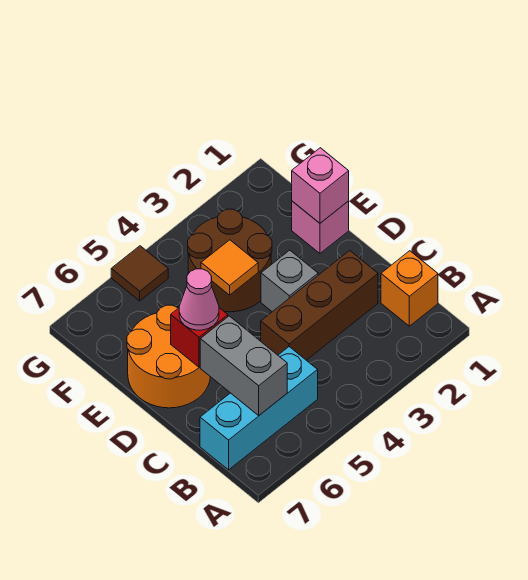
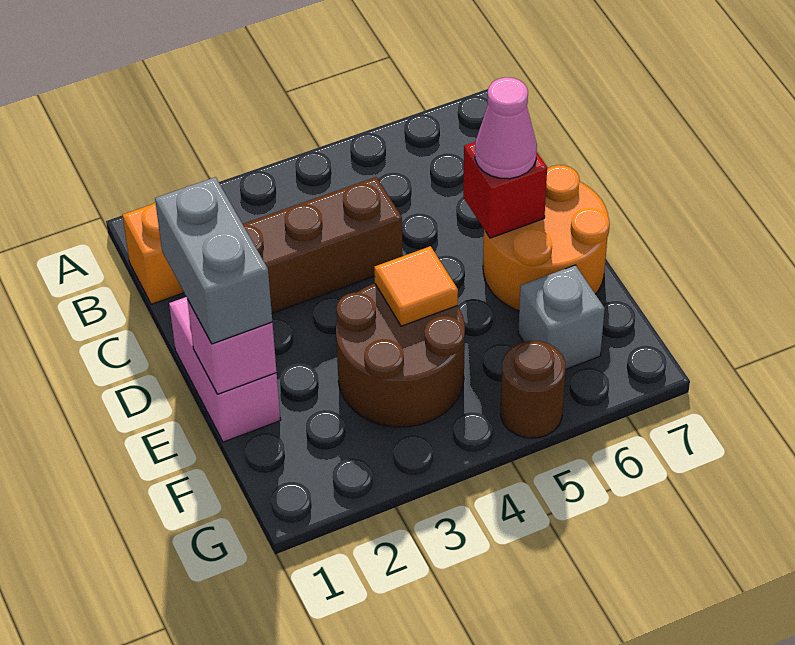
cyan brick B5:B7 level 1 -> none
grey brick B6:C6 level 2 -> grey brick D1:E1 level 3
grey brick D3 level 1 -> grey brick F6 level 1
pink brick E1 level 1 -> pink brick D1:E1 level 1
brown tile G5 level 1 -> brown round brick G5 level 1

